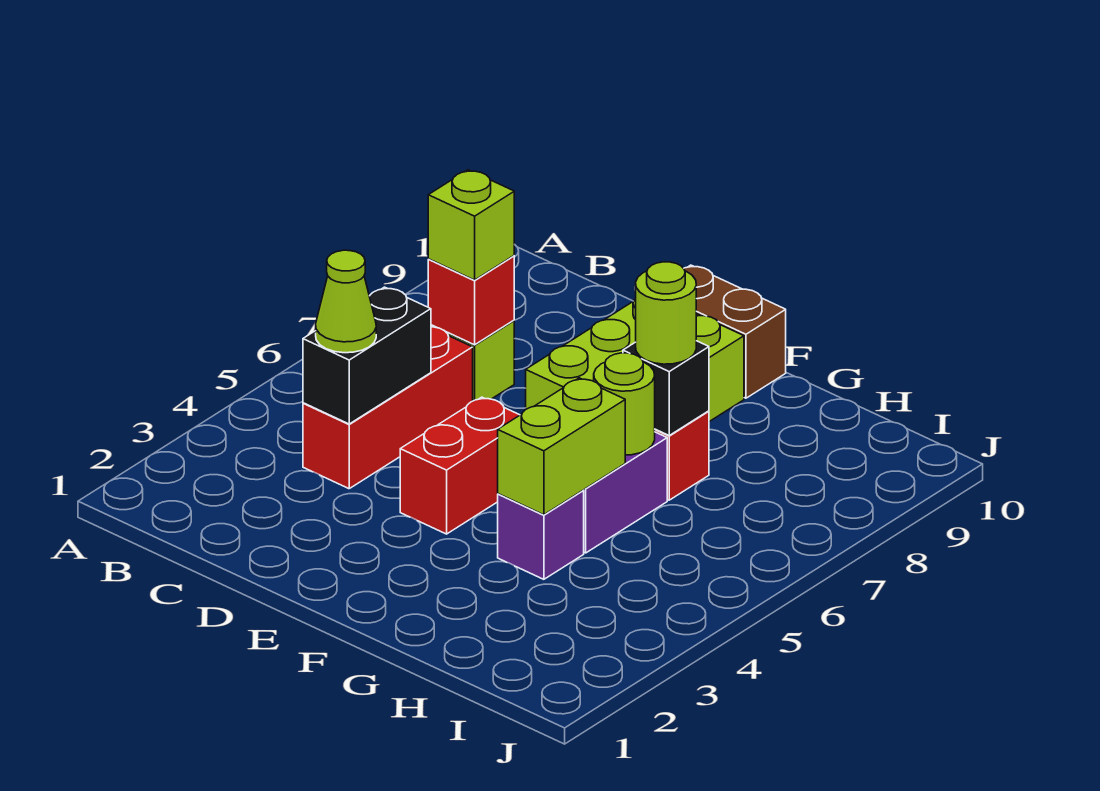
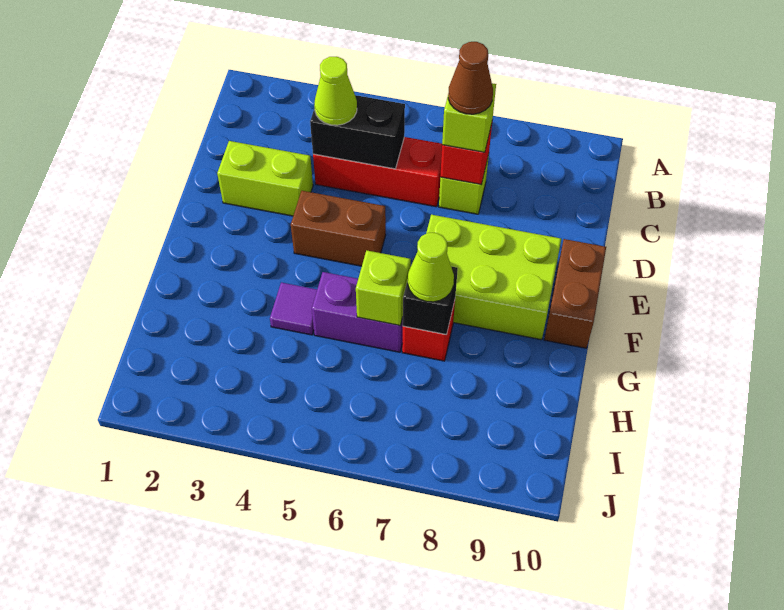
none -> brown cone C7 level 4
red brick E4:E5 level 1 -> brown brick E4:E5 level 1
purple brick G4 level 1 -> purple tile G4 level 1
lime brick G4:G5 level 2 -> lime brick D2:D3 level 1
lime round brick G6 level 2 -> lime brick G6 level 2
lime round brick G7 level 3 -> lime cone G7 level 3

